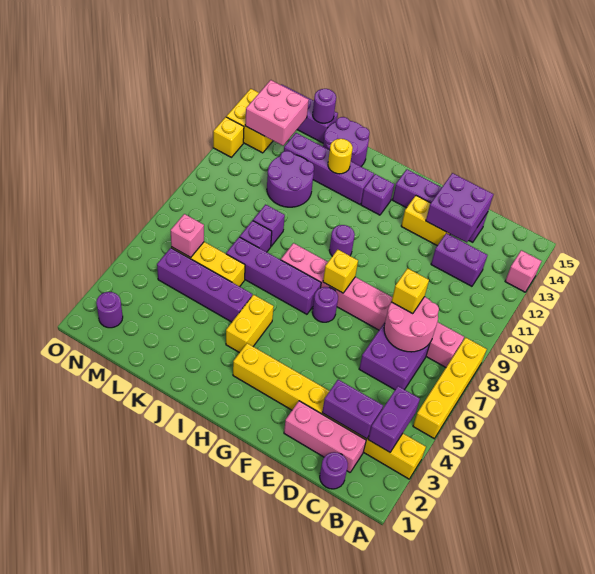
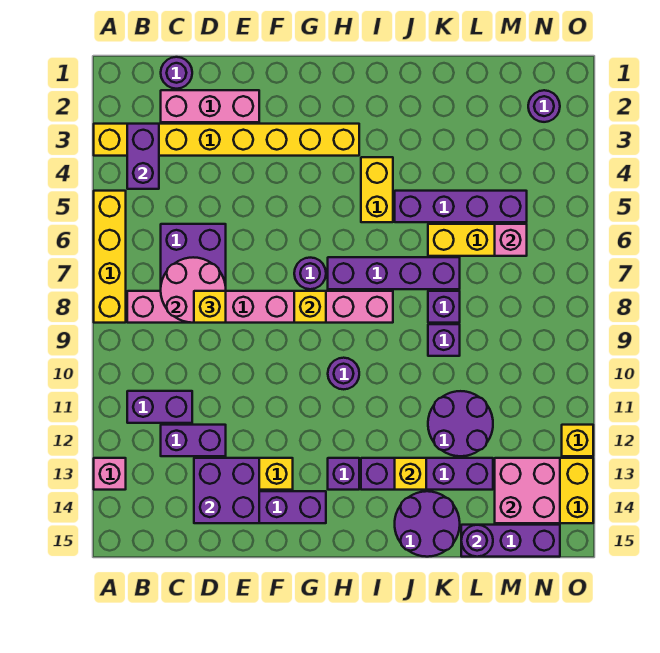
purple brick C3:D3 level 2 -> purple brick B11:C11 level 1
yellow round brick J13 level 2 -> yellow brick J13 level 2

